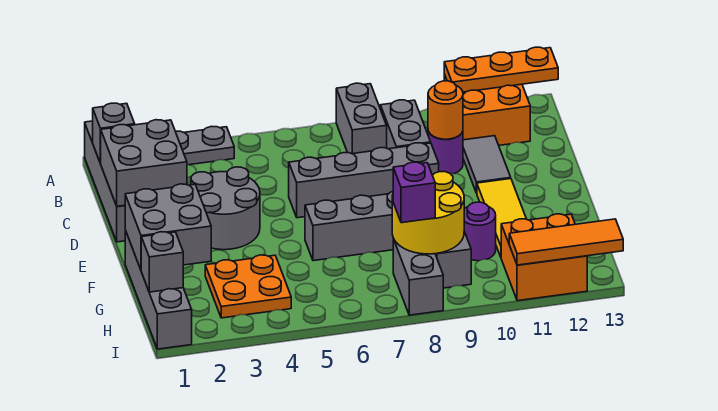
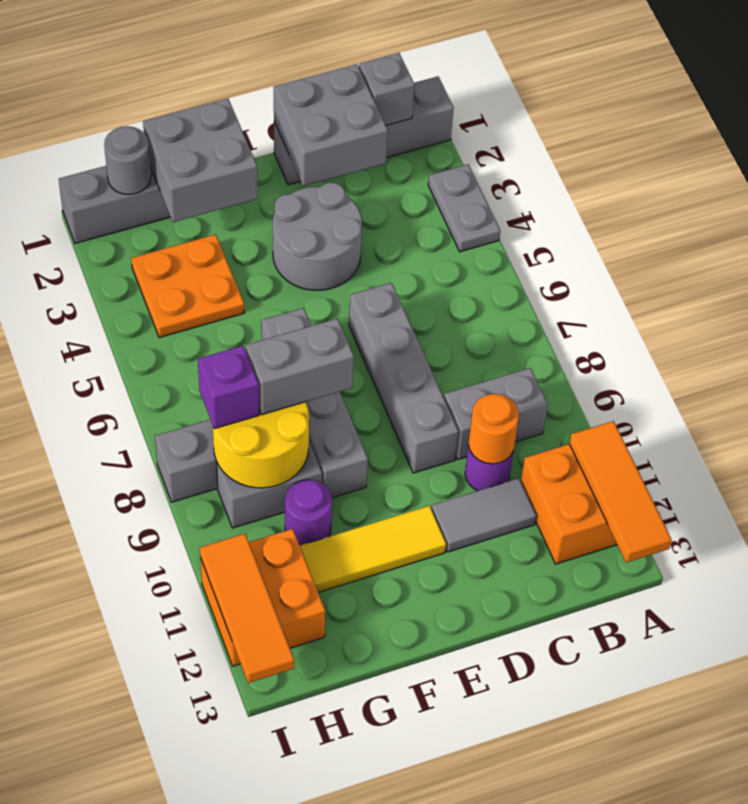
grey brick A8:B8 level 1 -> grey brick F8:G8 level 3
orange plate A11:A13 level 2 -> orange tile A11:A13 level 2
grey brick H1 level 2 -> grey round brick H1 level 2

